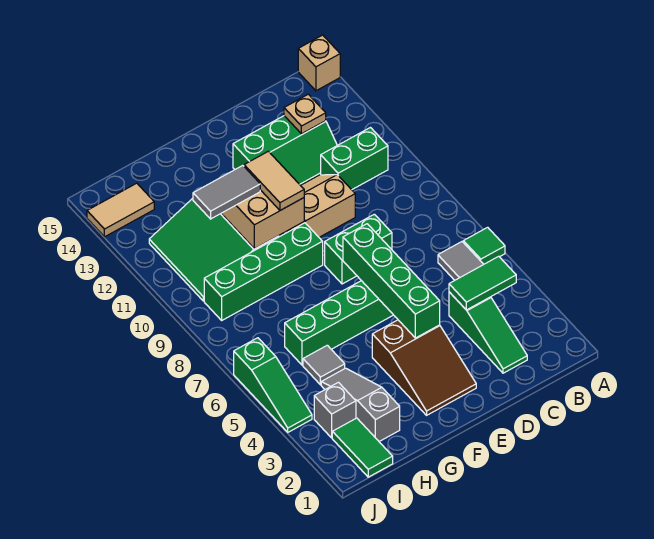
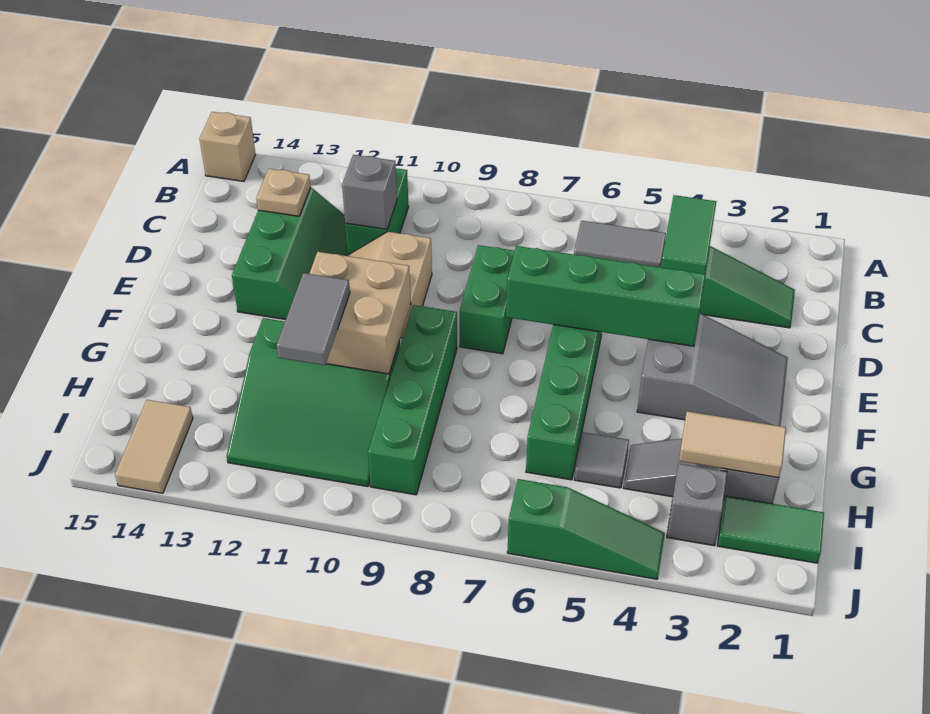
green tile A6 level 1 -> none
none -> grey brick C11 level 2
brown slope E2:F4 level 1 top 4 -> grey slope E2:F4 level 1 top 4
tan tile F10:F11 level 3 -> tan tile H2:H3 level 2

